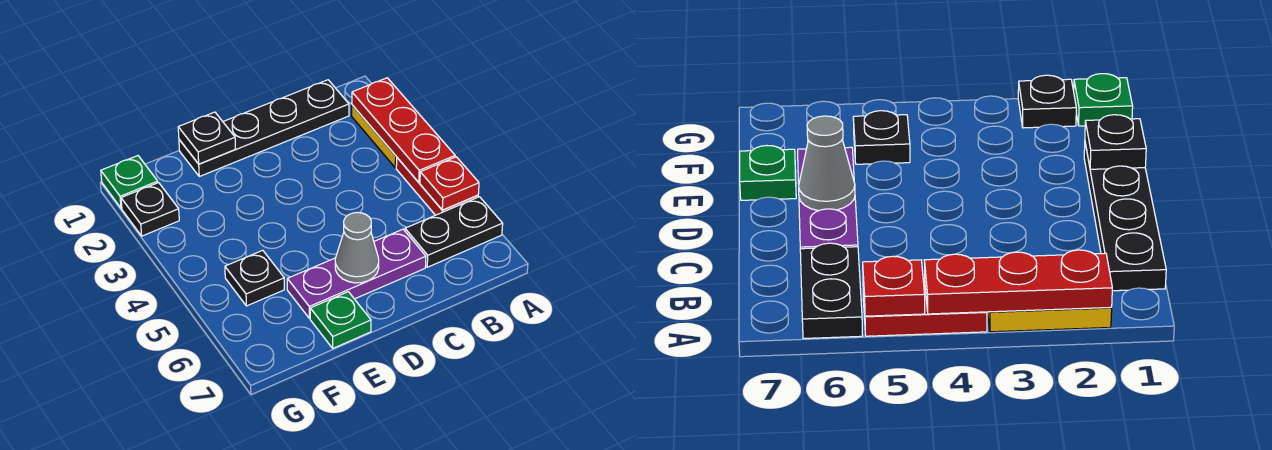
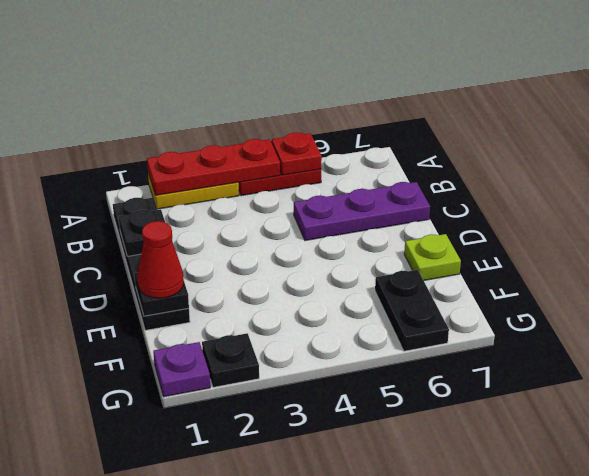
black plate A6:B6 level 1 -> black plate F6:G6 level 1
purple plate C6:E6 level 1 -> purple plate C5:C7 level 1
grey cone D6 level 2 -> none
none -> red cone E1 level 3
green plate E7 level 1 -> lime plate E7 level 1
black plate F5 level 1 -> black plate C1 level 2
green plate G1 level 1 -> purple plate G1 level 1

